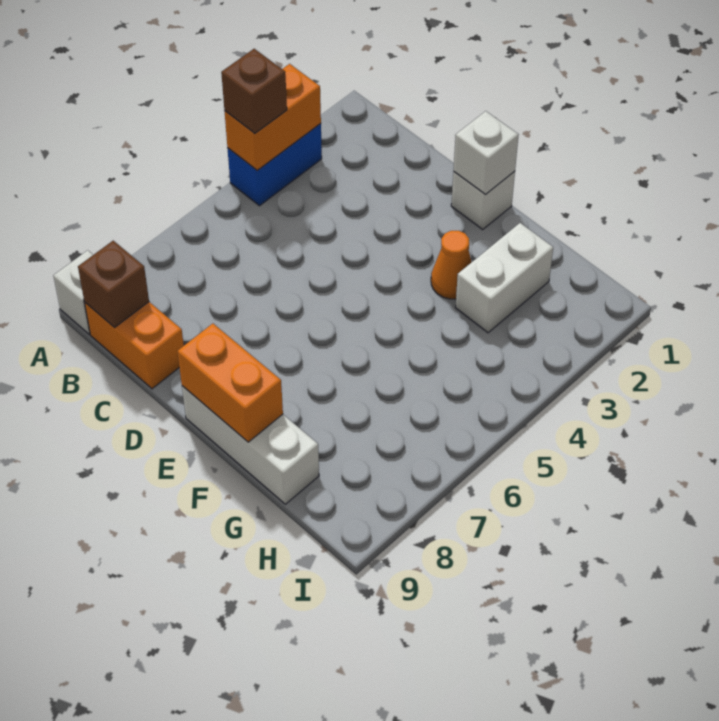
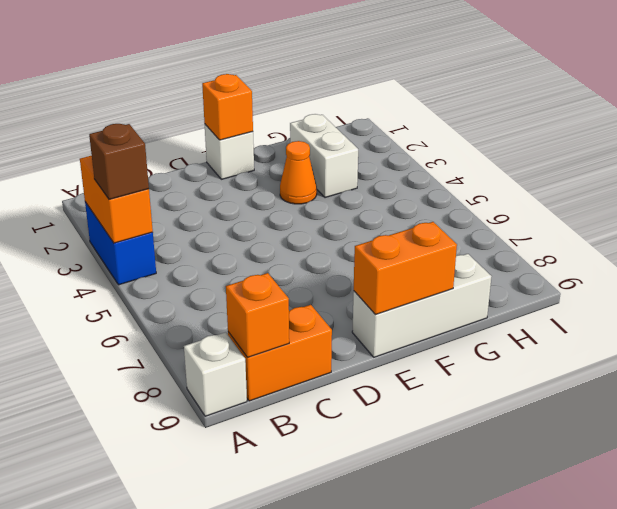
brown brick B9 level 2 -> orange brick B9 level 2
white brick E1 level 2 -> orange brick E1 level 2

